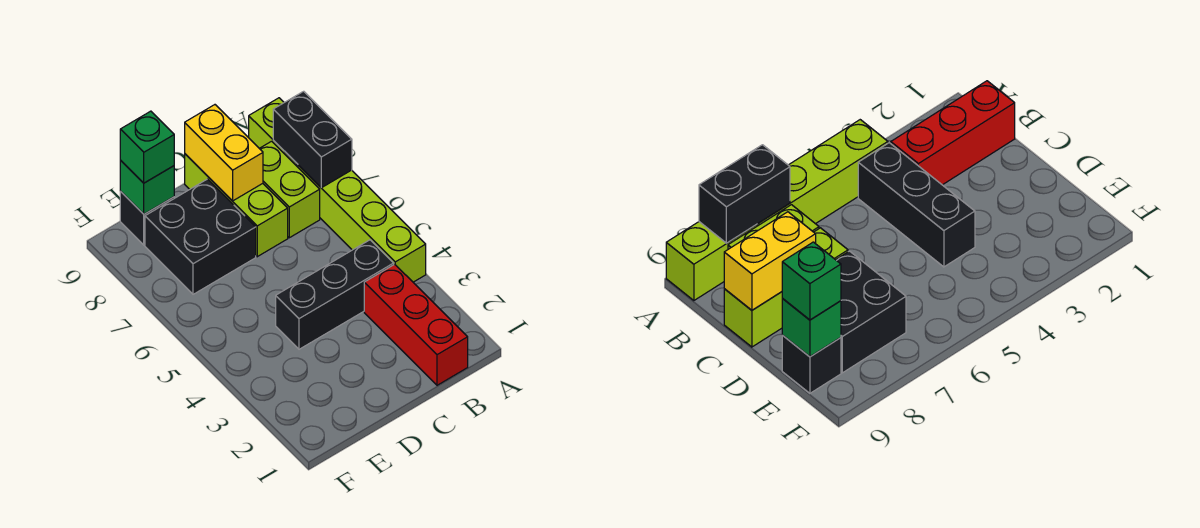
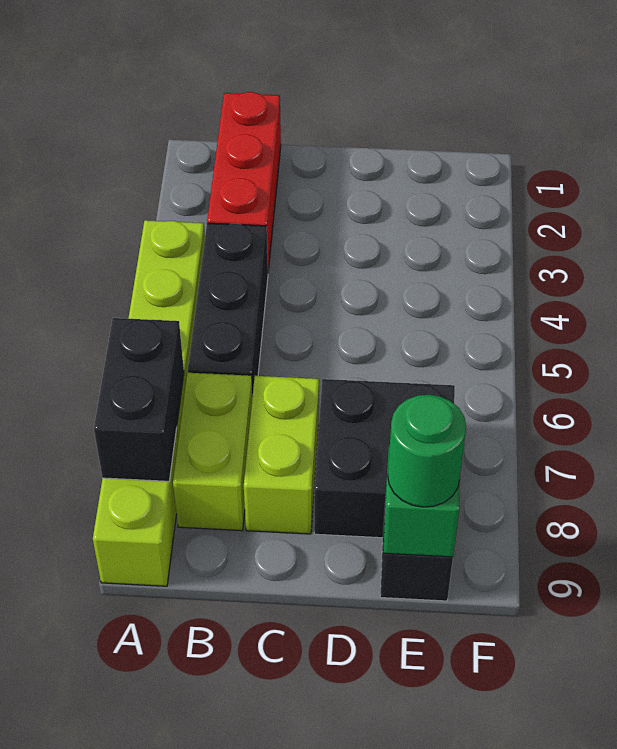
black brick B4:D4 level 1 -> black brick B4:B6 level 1
lime brick C7:C9 level 1 -> lime brick C7:C8 level 1
yellow brick C8:C9 level 2 -> none
green brick E9 level 3 -> green round brick E9 level 3

